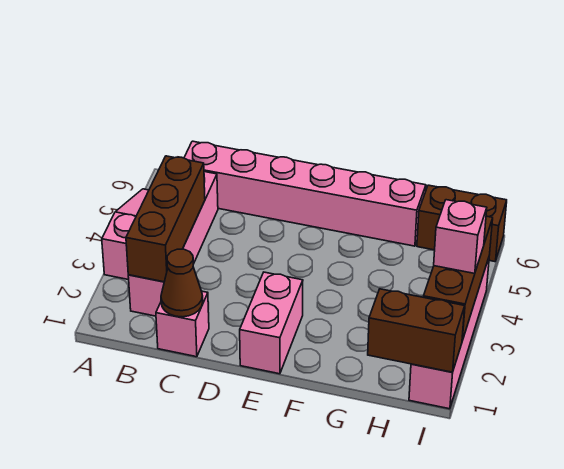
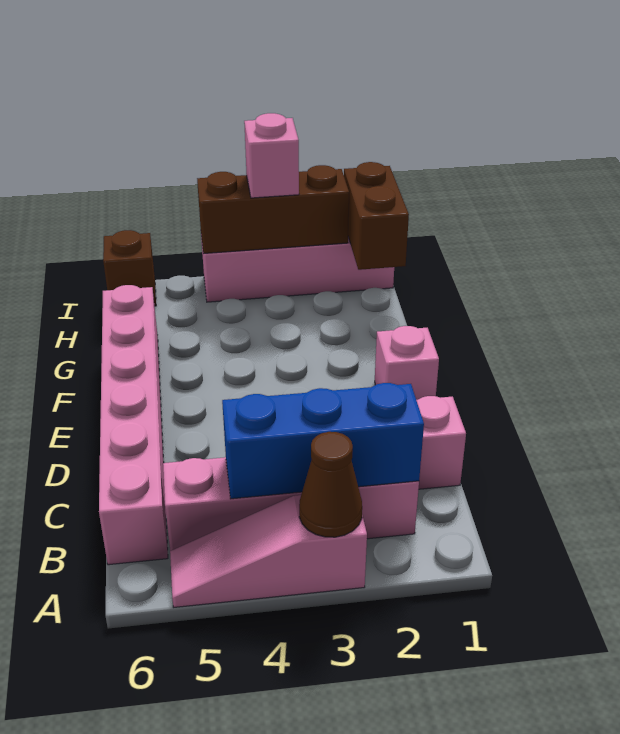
brown brick B2:B4 level 2 -> blue brick B2:B4 level 2
brown cone C1 level 2 -> brown cone A3 level 2
pink brick E1:E2 level 1 -> pink brick E1 level 1
brown brick H6:I6 level 1 -> brown brick I6 level 1

